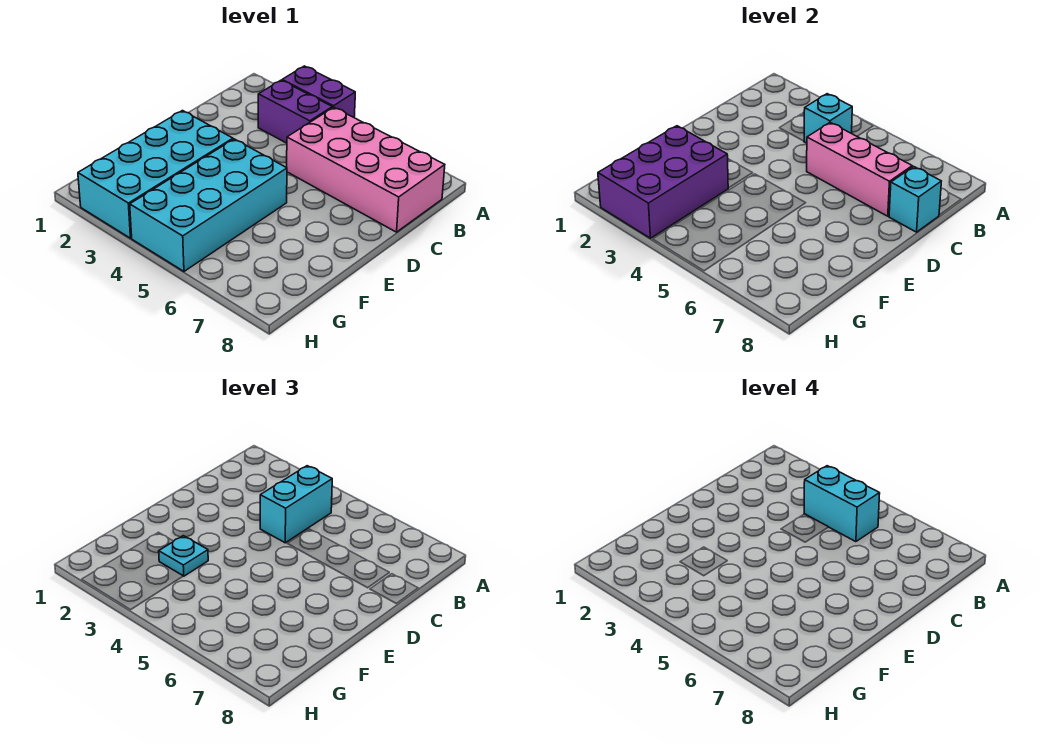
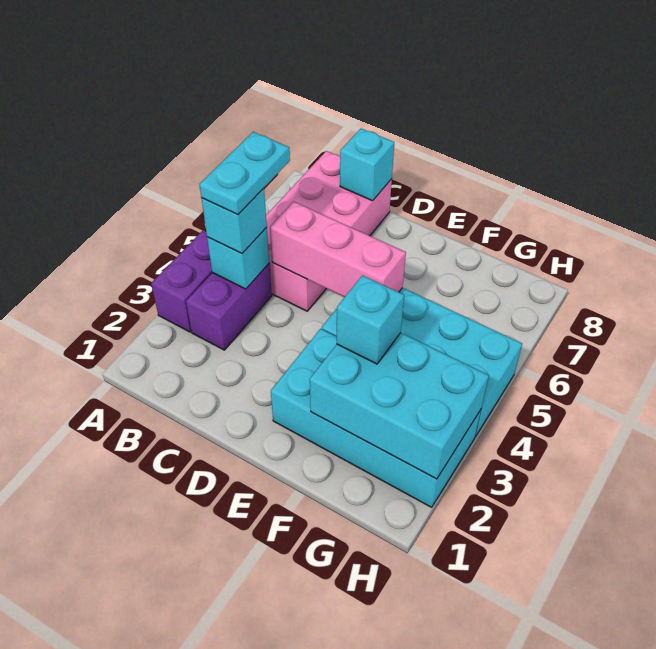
cyan brick B4:C4 level 3 -> cyan brick B4 level 3
cyan brick B4:B5 level 4 -> cyan plate B4:B5 level 4
pink brick C5:C7 level 2 -> pink brick C5:E5 level 2
purple brick F2:H3 level 2 -> cyan brick F2:H3 level 2
cyan plate F3 level 3 -> cyan brick F3 level 3

